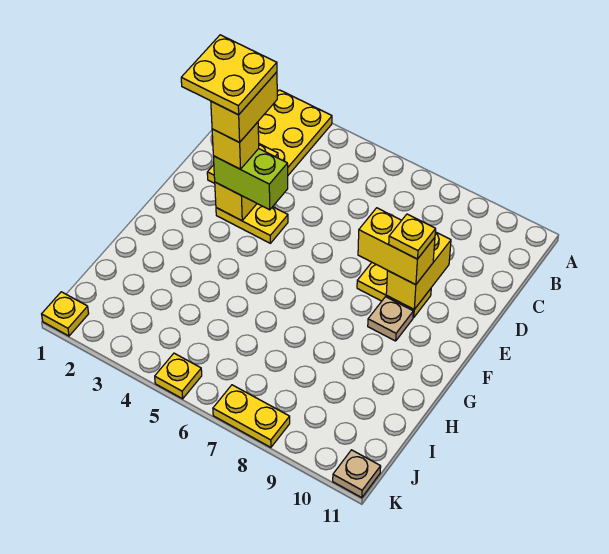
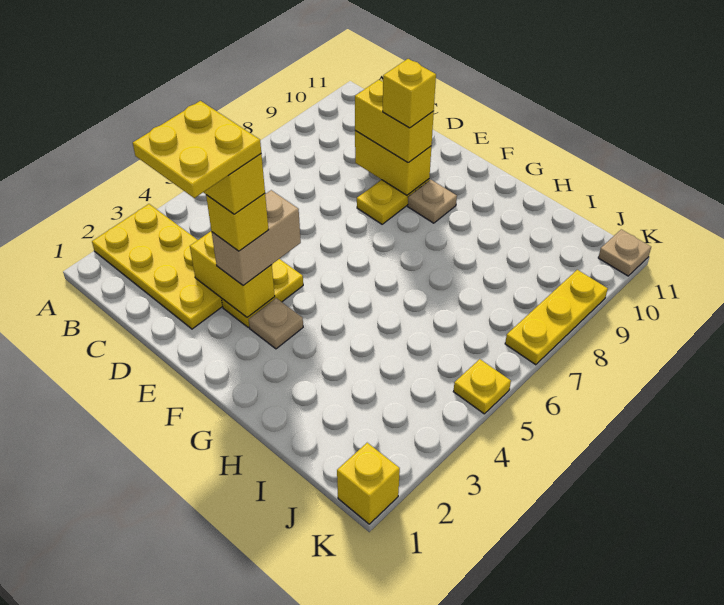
lime brick E3:E4 level 3 -> tan brick E3:E4 level 3
yellow brick E8:E9 level 3 -> yellow brick D9:E9 level 3
yellow plate E9 level 4 -> yellow brick E9 level 4
none -> tan plate F3 level 1
yellow plate K1 level 1 -> yellow brick K1 level 1
yellow plate K7:K8 level 1 -> yellow plate K7:K9 level 1

